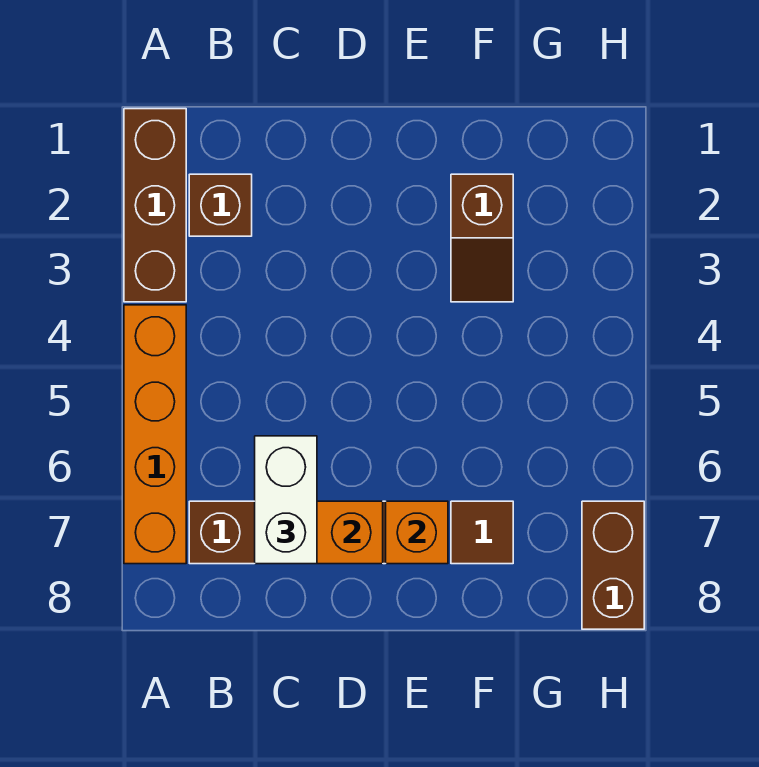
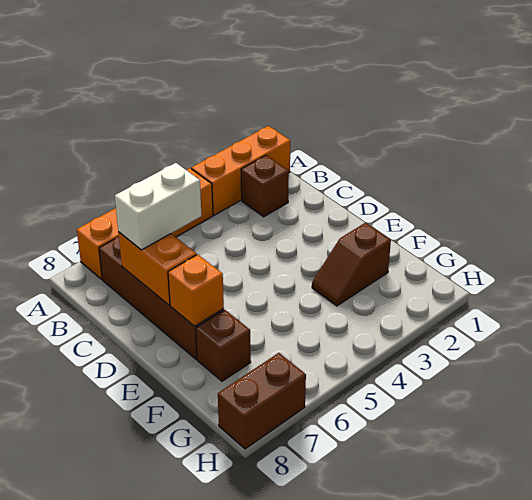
brown brick A1:A3 level 1 -> orange brick A1:A3 level 1
brown tile F7 level 1 -> brown brick F7 level 1

